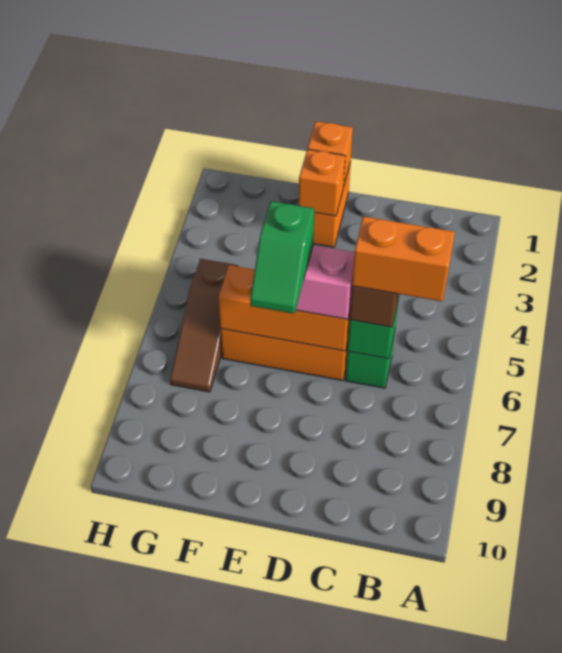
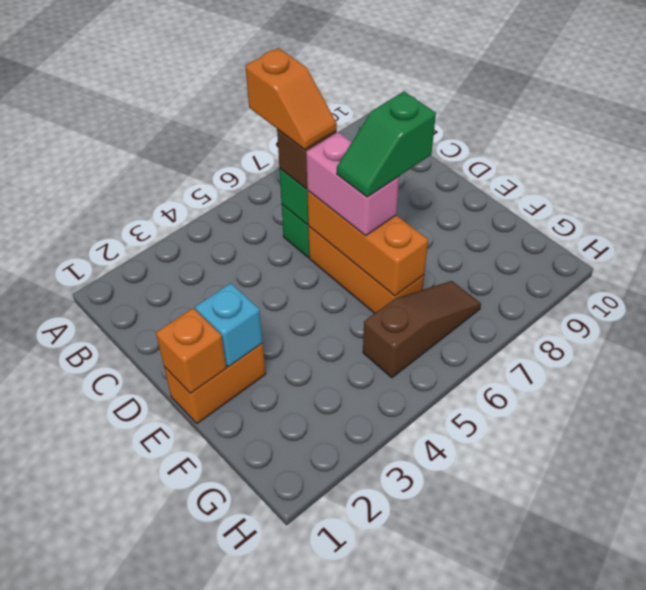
orange brick B6:C6 level 4 -> orange slope B6:C6 level 4 top B
orange brick E2 level 2 -> cyan brick E2 level 2
green slope E6:E7 level 4 top 6 -> green slope E6:E7 level 4 top 7

